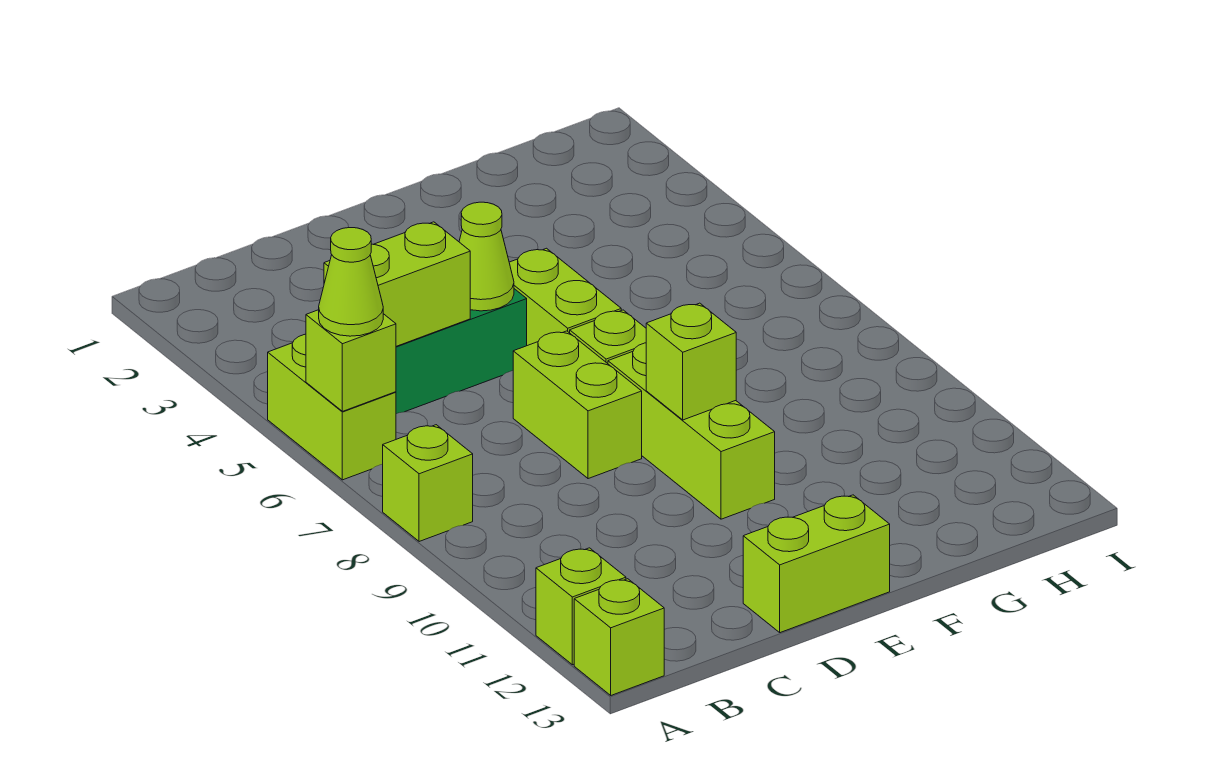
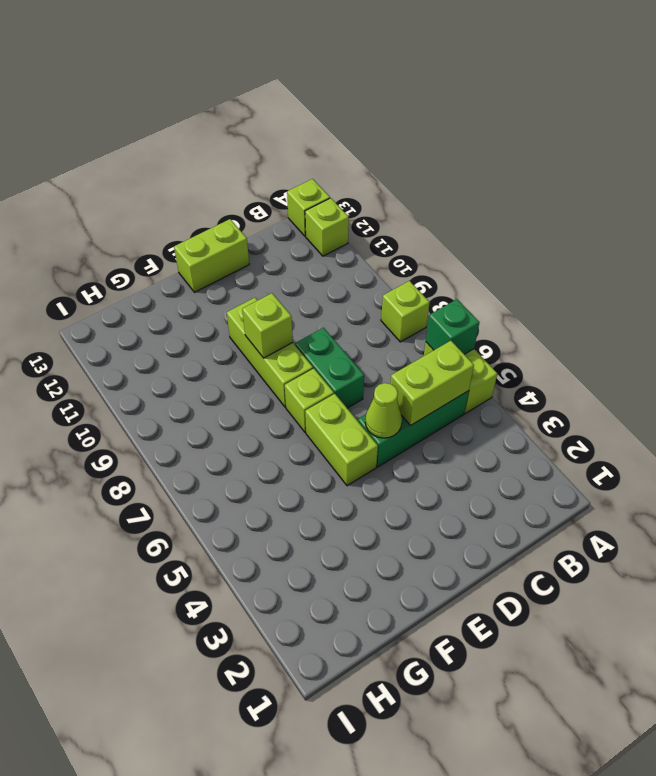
lime brick A6 level 2 -> green brick A6 level 2
lime cone A6 level 3 -> none
lime brick D7:D8 level 1 -> green brick D7:D8 level 1

